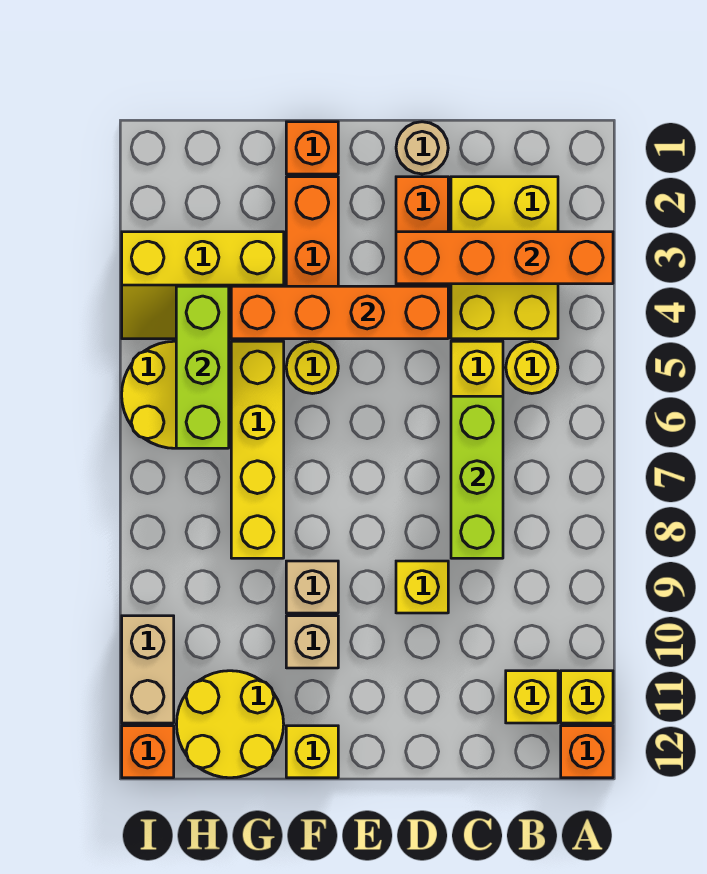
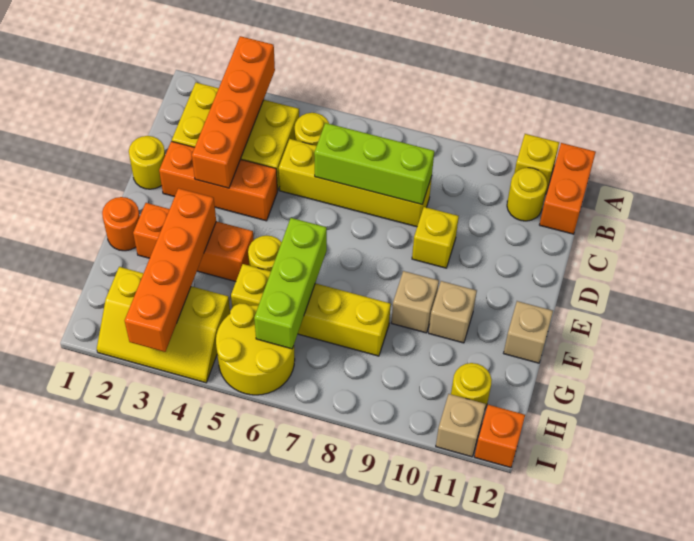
orange brick A12 level 1 -> orange brick A12:B12 level 1
yellow brick B11 level 1 -> yellow round brick B11 level 1
tan round brick D1 level 1 -> yellow round brick D1 level 1
orange brick D4:G4 level 2 -> orange brick F3:I3 level 2
orange brick F1 level 1 -> orange round brick F1 level 1
yellow brick F12 level 1 -> tan brick F12 level 1
yellow slope G3:I4 level 1 top 3 -> yellow slope H2:I4 level 1 top H
yellow round brick G11:H12 level 1 -> yellow round brick H11 level 1
lime brick H4:H6 level 2 -> lime brick F6:H6 level 2
tan brick I10:I11 level 1 -> tan brick I11 level 1

